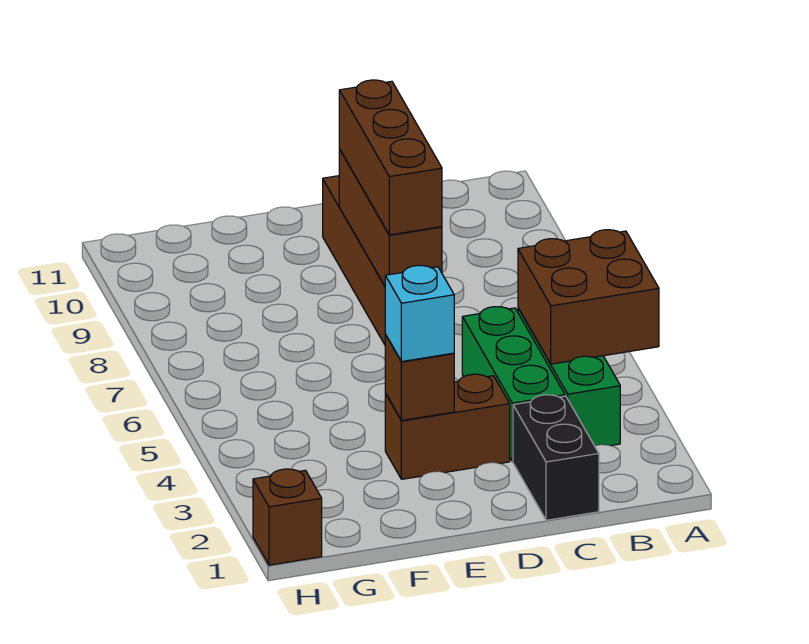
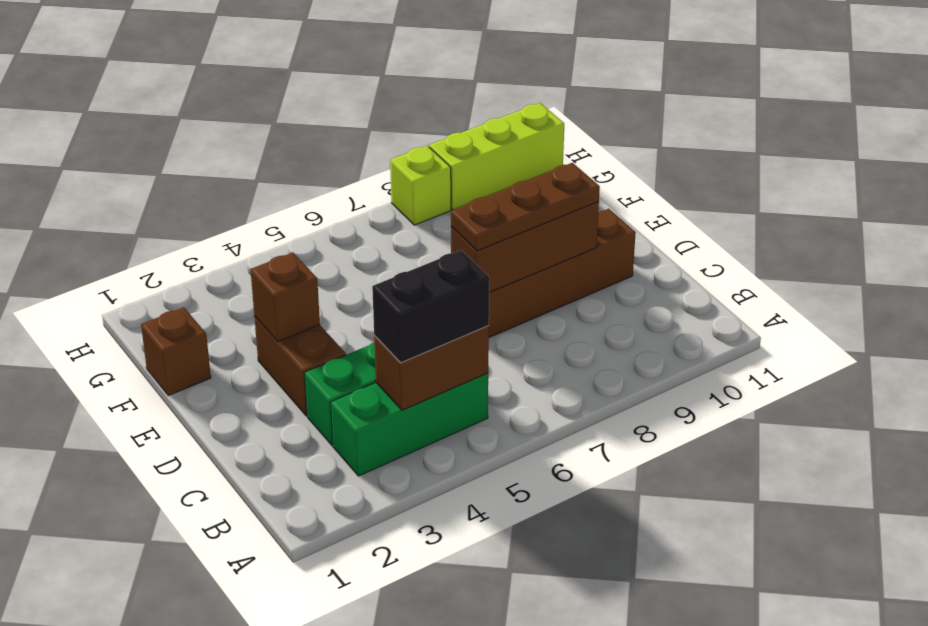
brown brick A4:B5 level 2 -> brown brick B4:B5 level 2
black brick C1:C2 level 1 -> black brick B4:B5 level 3
brown brick D7:D9 level 3 -> brown plate D7:D9 level 3
cyan brick E3 level 3 -> none
brown brick H1 level 1 -> brown brick F1 level 1
none -> lime brick H8 level 1
none -> lime brick H9:H11 level 1

